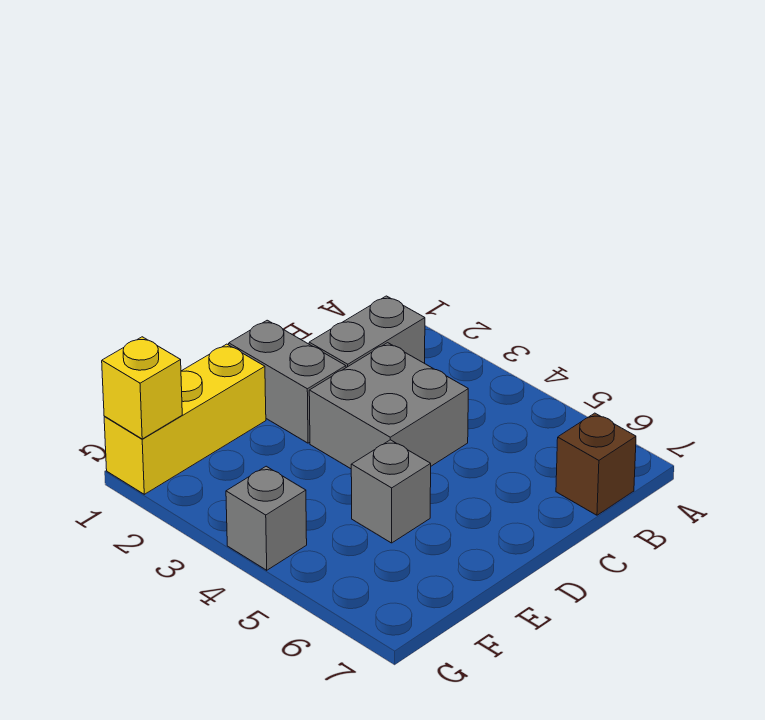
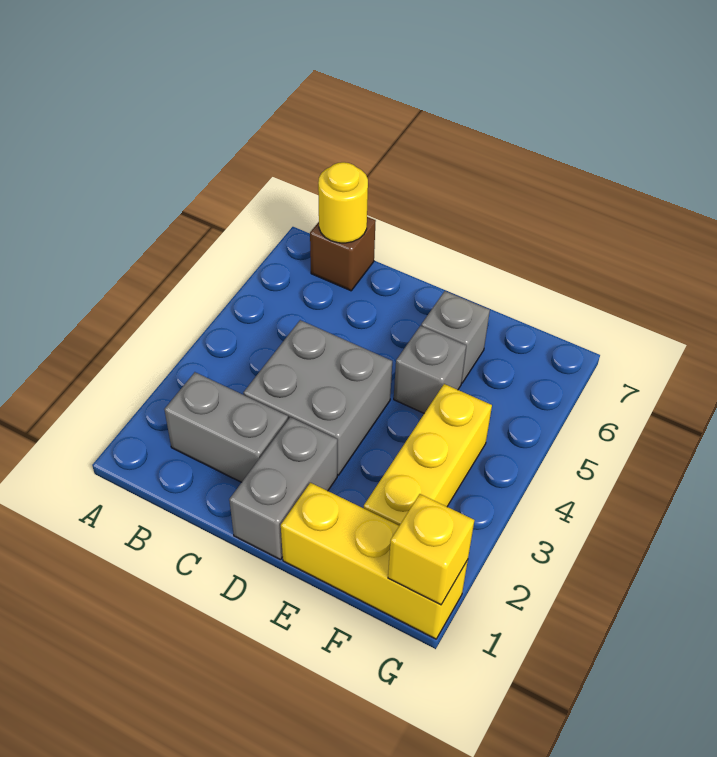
none -> yellow round brick B7 level 2
none -> yellow brick F2:F4 level 1
grey brick G4 level 1 -> grey brick E6 level 1

